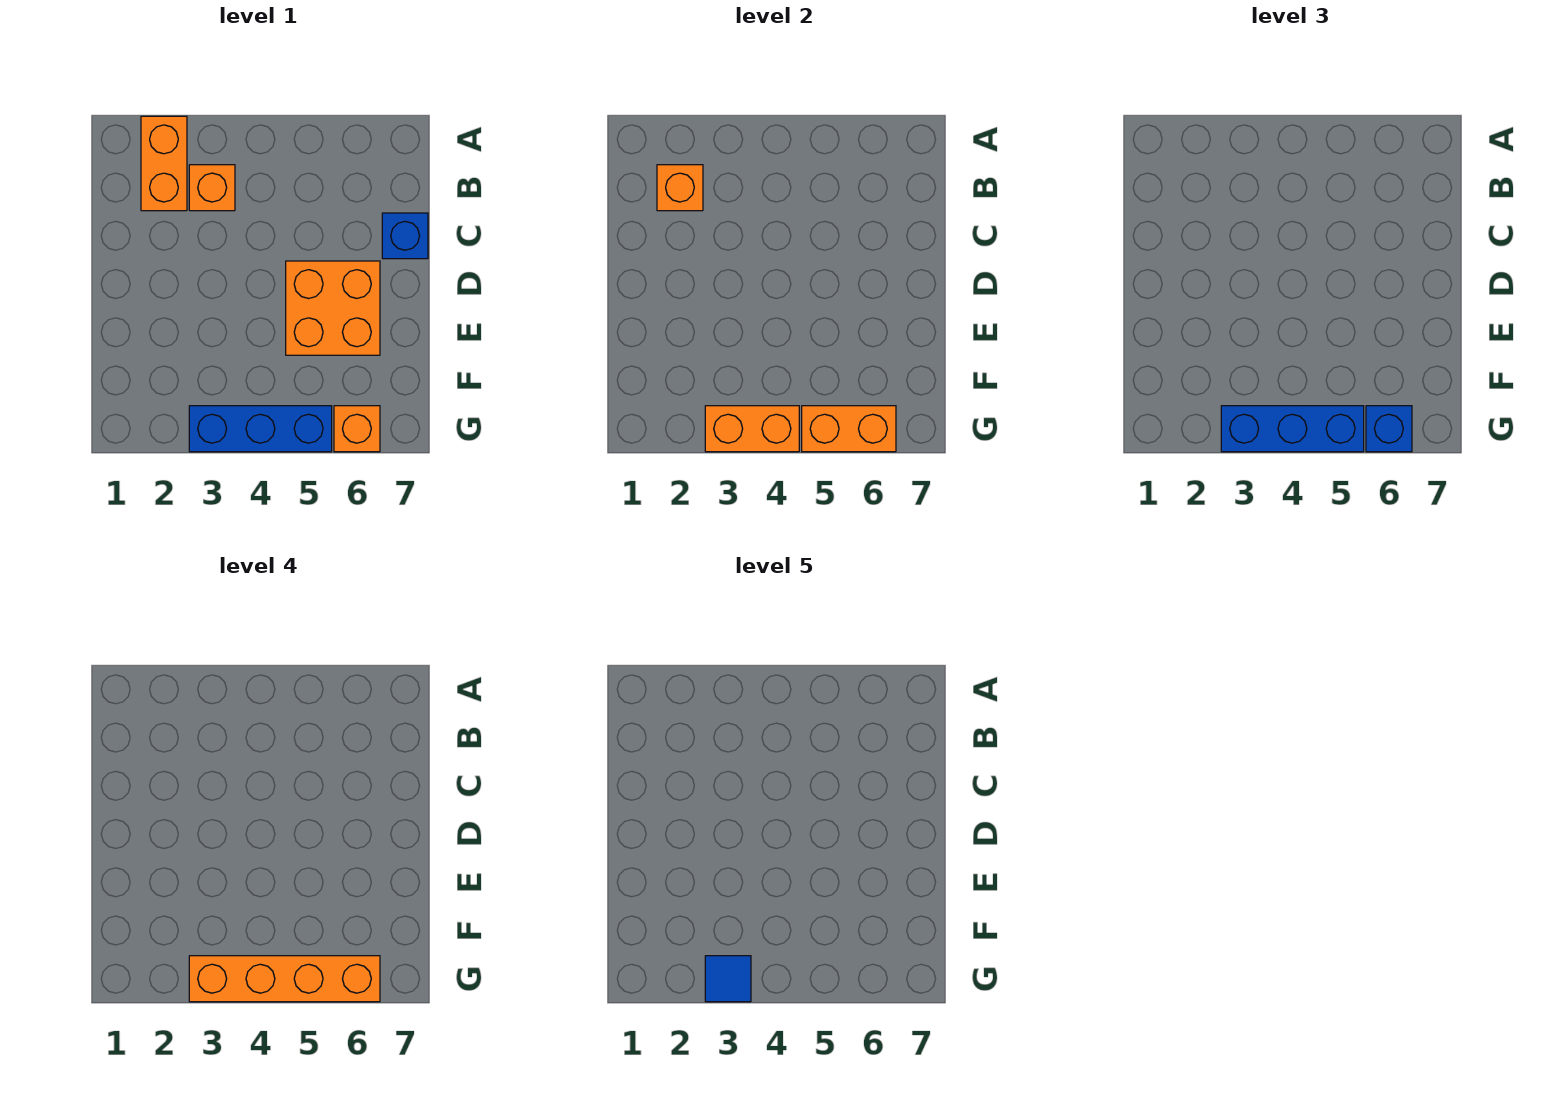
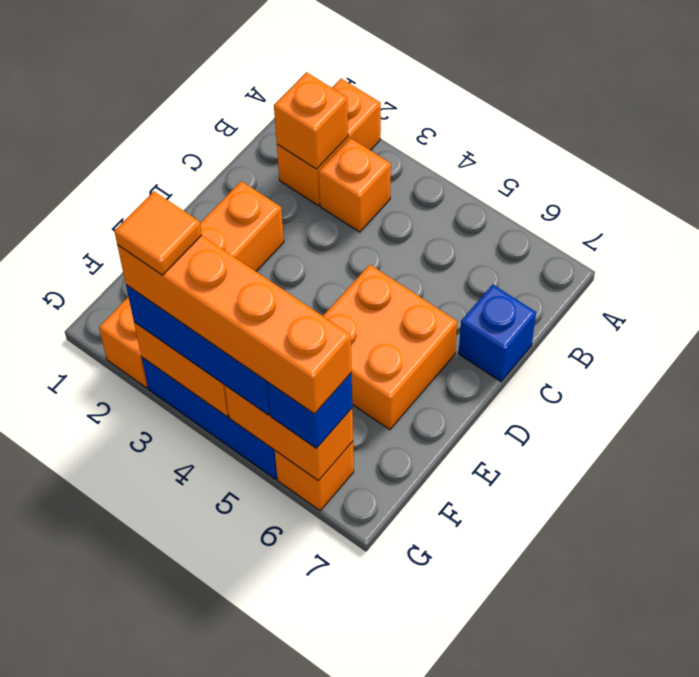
none -> orange brick D2:G2 level 1
blue tile G3 level 5 -> orange tile G3 level 5

